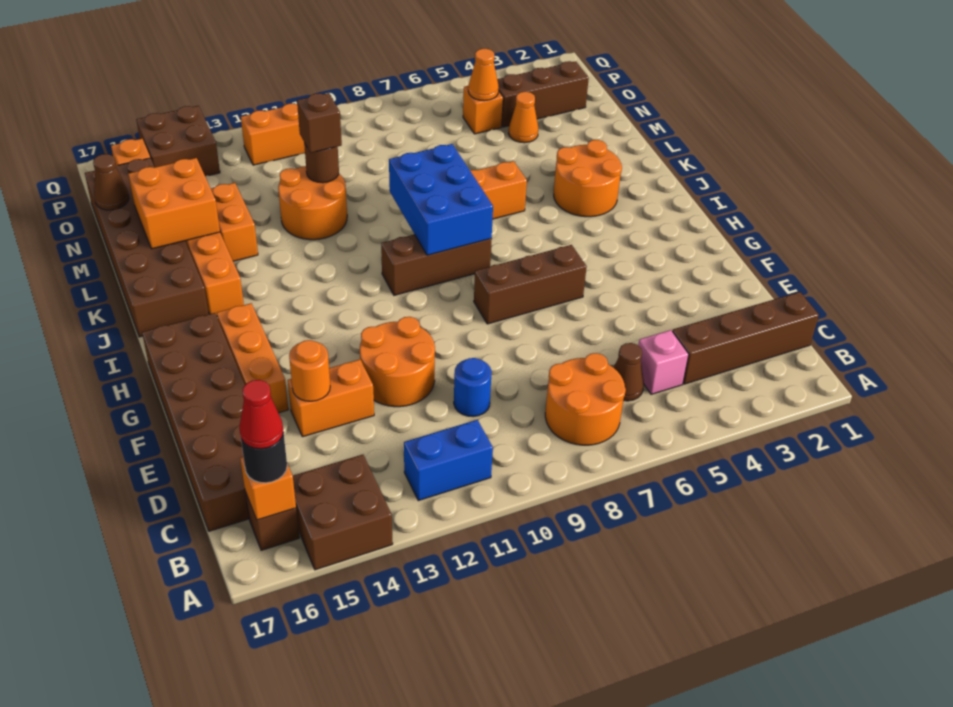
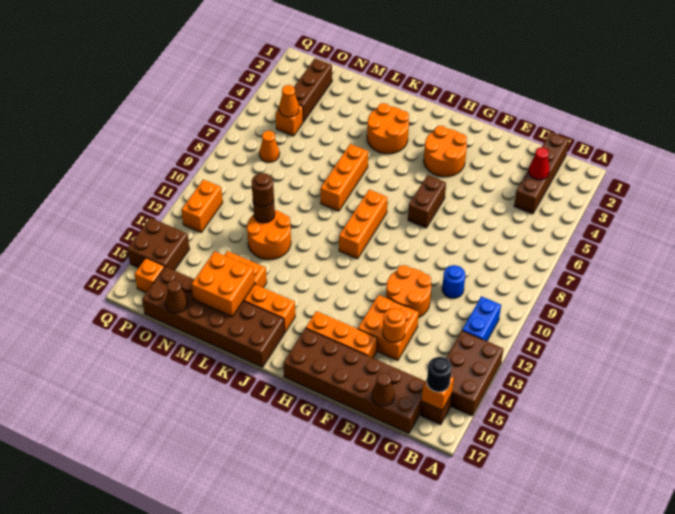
brown brick A14:B15 level 1 -> brown brick A13:B15 level 1
orange round brick B7:C8 level 1 -> orange round brick G3:H4 level 1
red cone B16 level 4 -> red cone C3 level 2
pink brick C5 level 1 -> none
brown cone C6 level 1 -> brown cone D17 level 2
orange brick E13:E14 level 1 -> orange brick E13:F14 level 1
brown brick G6:G8 level 1 -> brown brick G6:G7 level 1
brown brick I8:I10 level 1 -> orange brick I8:I10 level 1
blue brick I8:K9 level 2 -> none
brown brick M11 level 3 -> brown round brick M11 level 3
orange cone N4 level 1 -> orange cone O7 level 1

